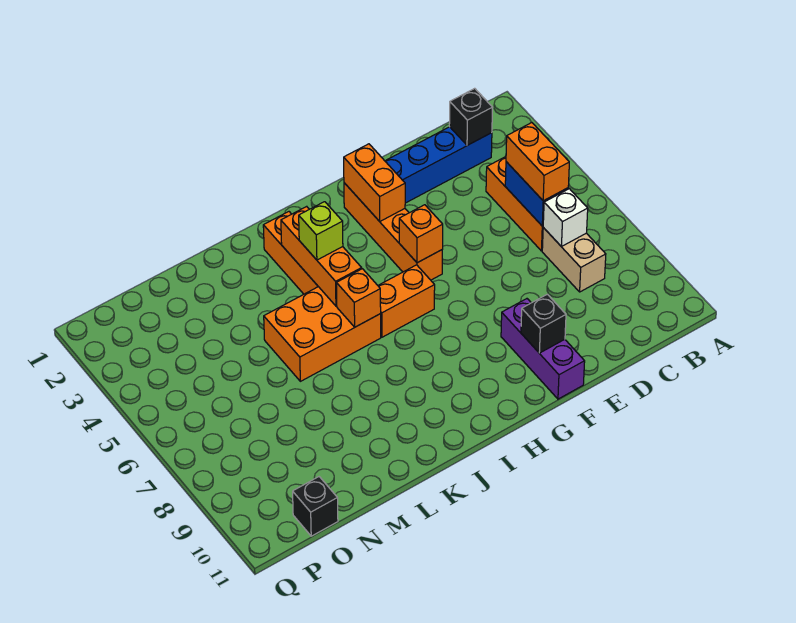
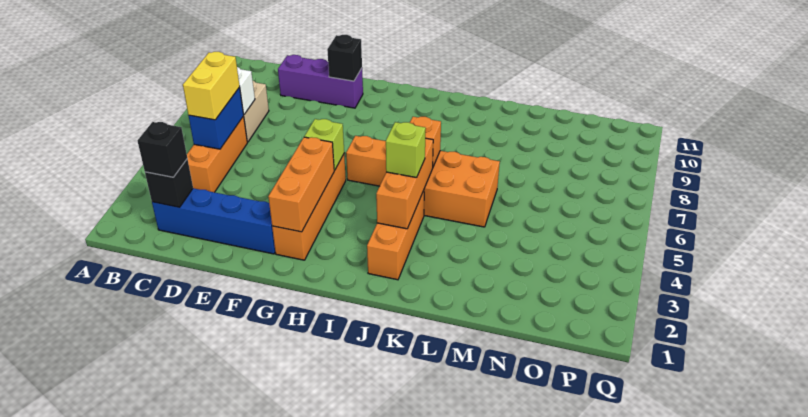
orange brick C5:C6 level 3 -> yellow brick C5:C6 level 3
purple brick F9:F11 level 1 -> purple brick D10:F10 level 1
orange brick G2:G3 level 2 -> orange brick G2:G4 level 2
orange brick G5 level 2 -> lime brick G5 level 2
black brick O11 level 1 -> black brick C2 level 3

